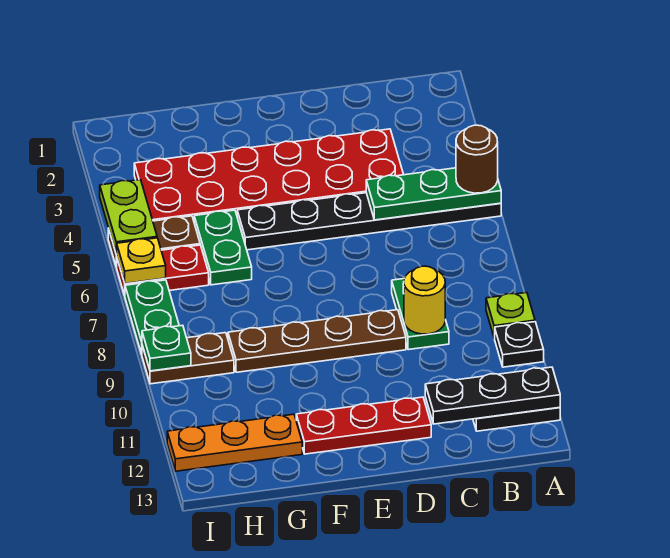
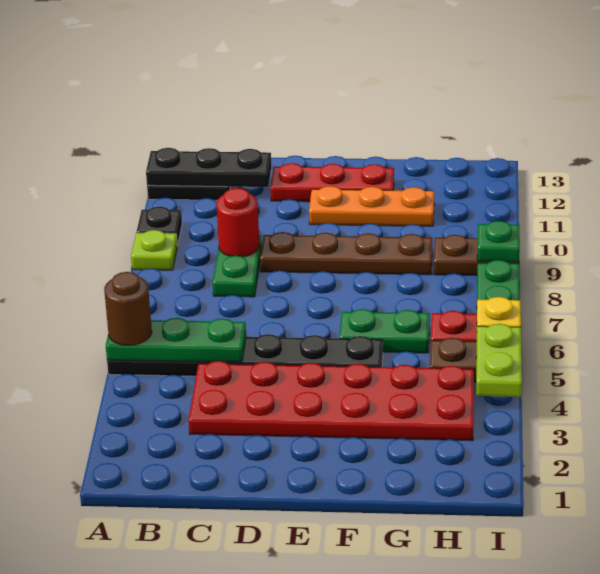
yellow round brick C9 level 2 -> red round brick C9 level 2
green plate G5:G6 level 1 -> green plate F6:G6 level 1
orange plate G12:I12 level 1 -> orange plate E11:G11 level 1

